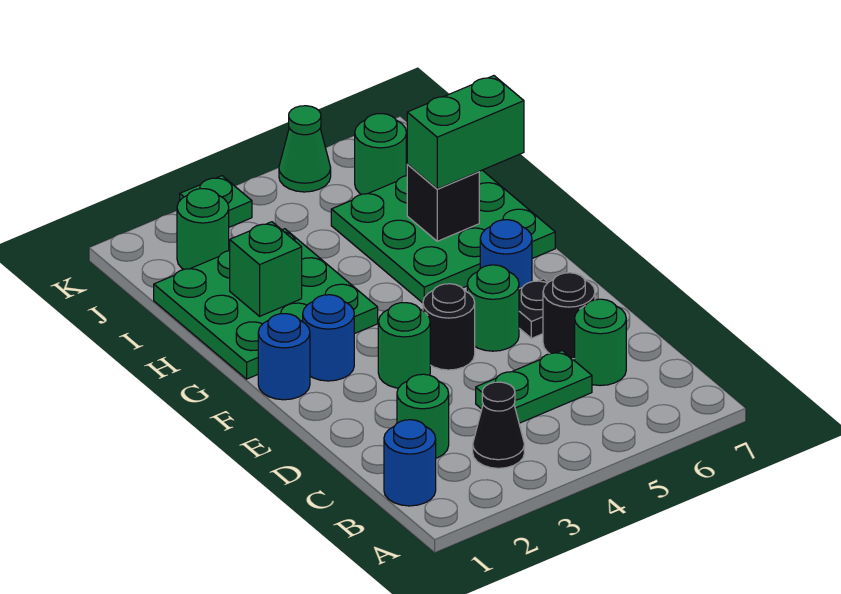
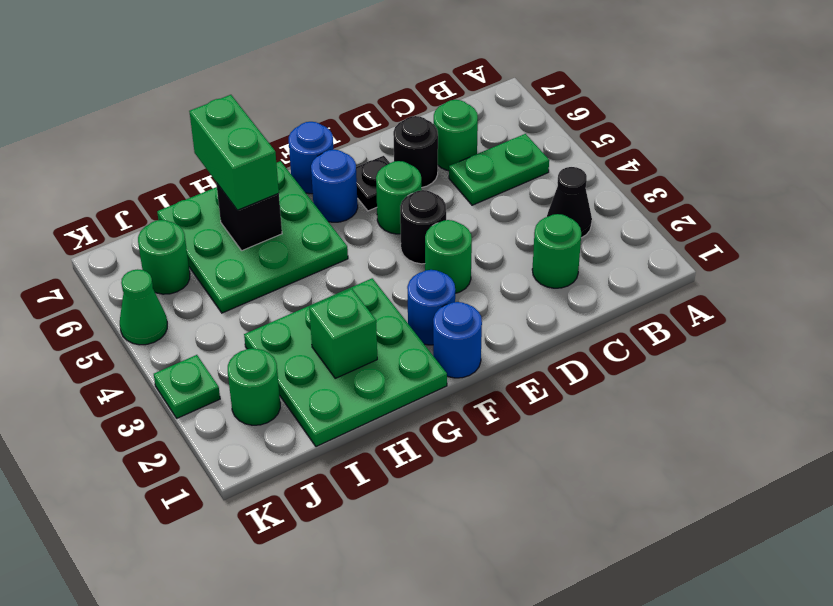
blue round brick B1 level 1 -> blue round brick F7 level 1
green plate C4:C5 level 1 -> green plate B5:C5 level 1

